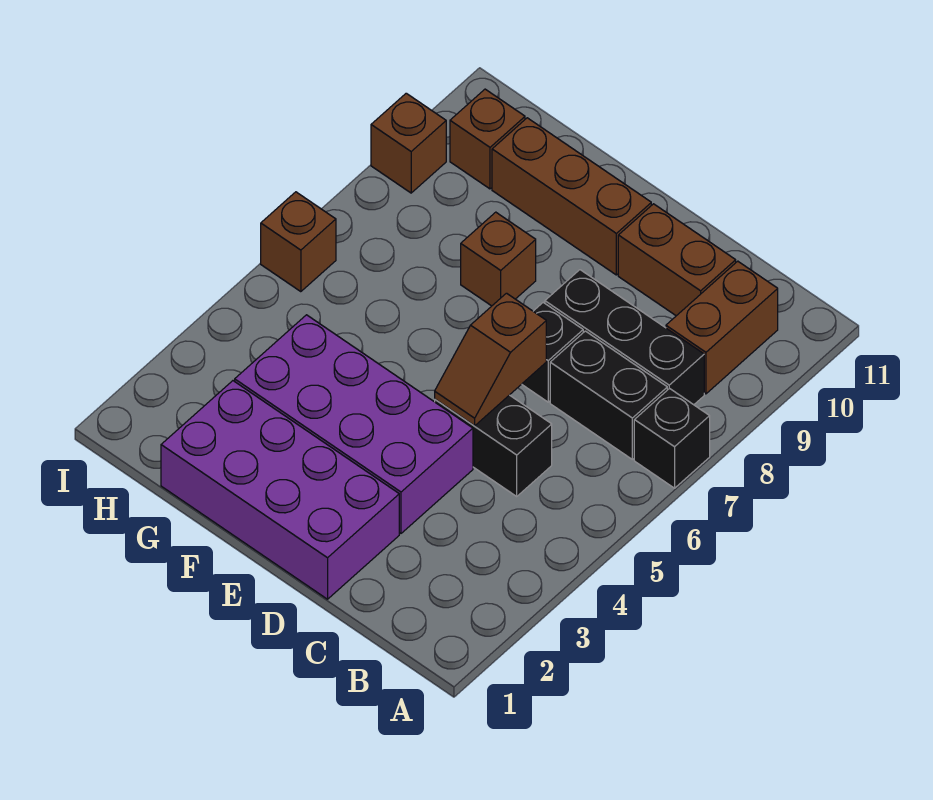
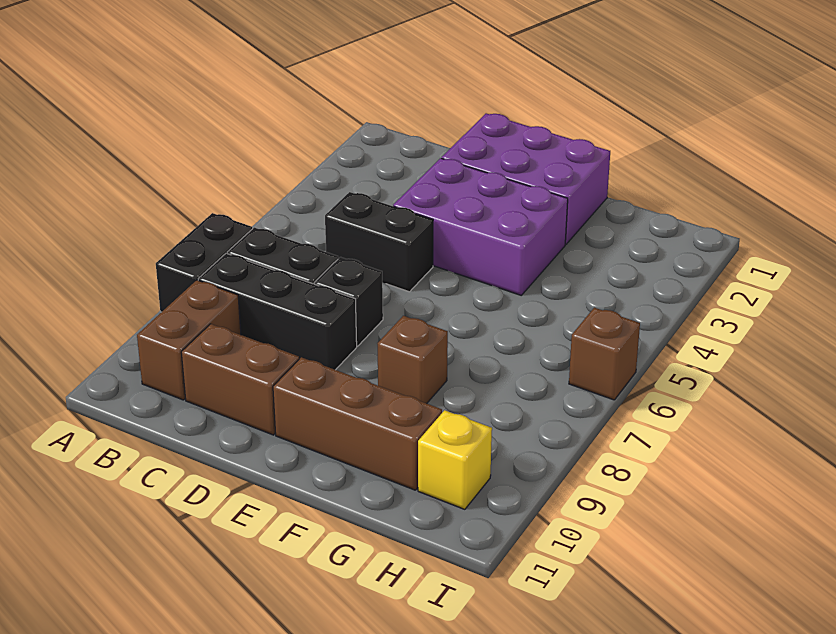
black brick A7 level 1 -> black brick A7:A8 level 1
purple brick D1:G2 level 1 -> purple brick D1:F2 level 1
purple brick D3:G4 level 1 -> purple brick D3:F4 level 1
brown slope D5:D6 level 2 top 6 -> none
brown brick H10 level 1 -> yellow brick H10 level 1
brown brick I9 level 1 -> none

